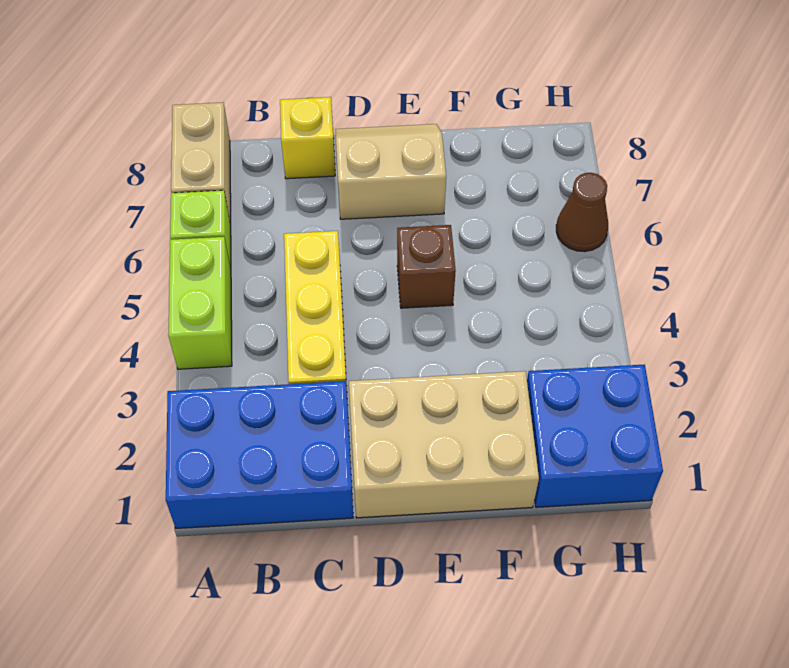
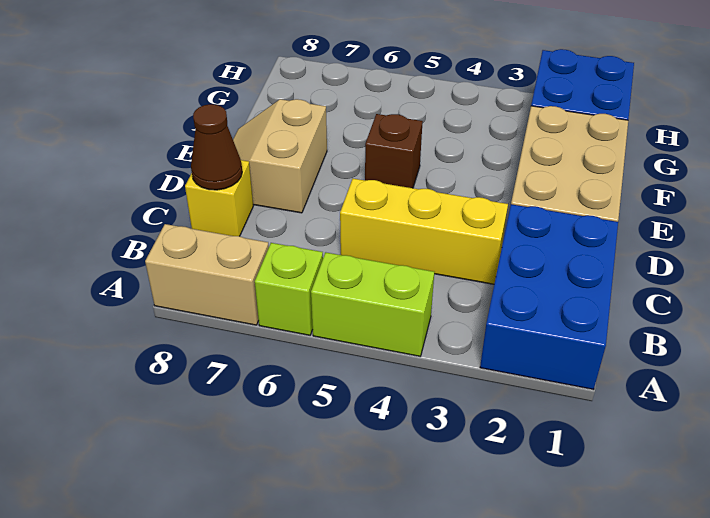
brown cone H6 level 1 -> brown cone C8 level 2

